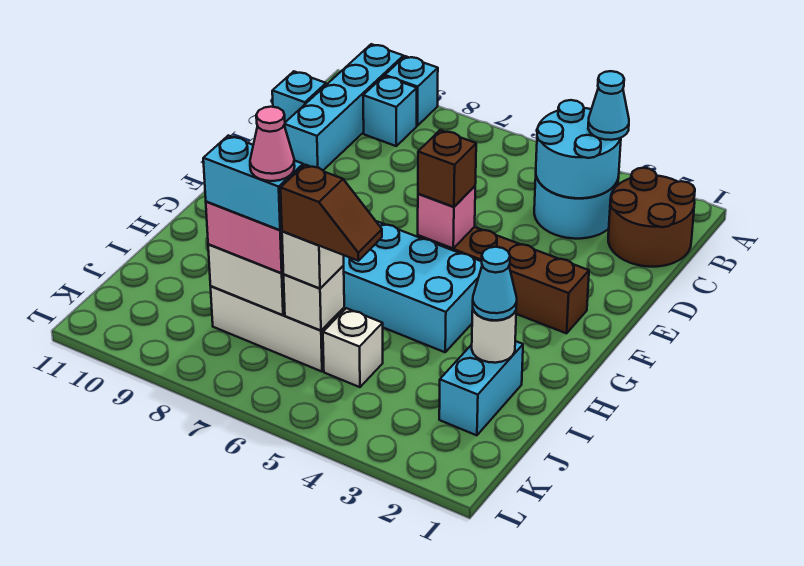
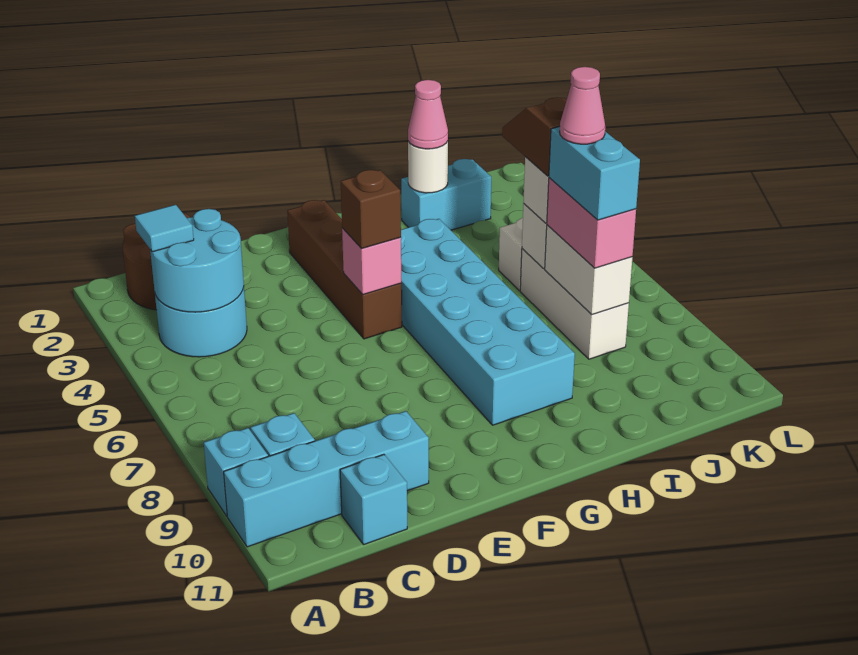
cyan cone B3 level 3 -> cyan tile B3 level 3
cyan cone I2 level 3 -> pink cone I2 level 3

